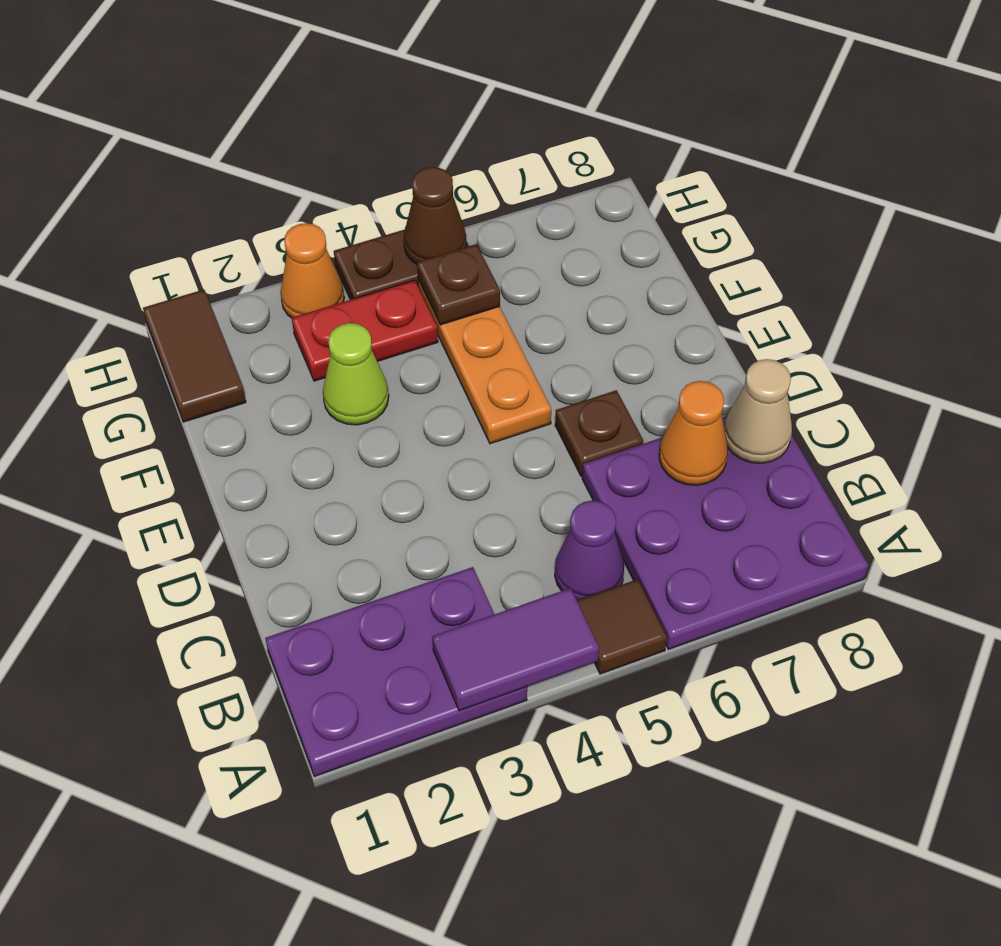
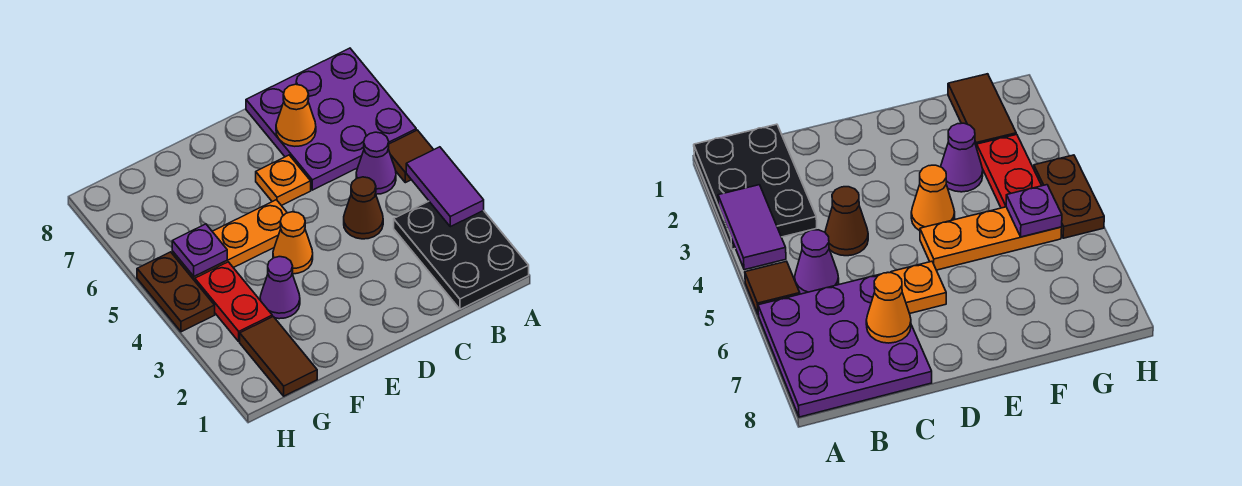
purple plate A1:B3 level 1 -> black plate A1:B3 level 1
tan cone C8 level 2 -> none
brown plate D6 level 1 -> orange plate D6 level 1
lime cone F3 level 1 -> purple cone F3 level 1
brown tile G1:H1 level 1 -> brown tile G1:G2 level 1
brown plate G5 level 2 -> purple plate G5 level 2
orange cone H3 level 1 -> orange cone E4 level 1
brown cone H5 level 2 -> brown cone C4 level 1

